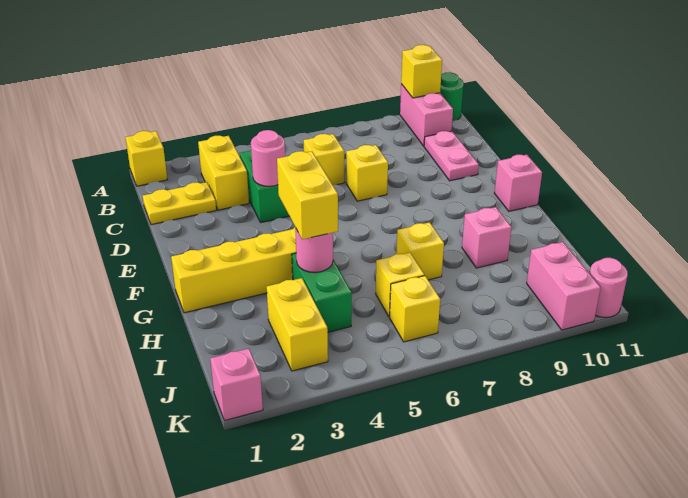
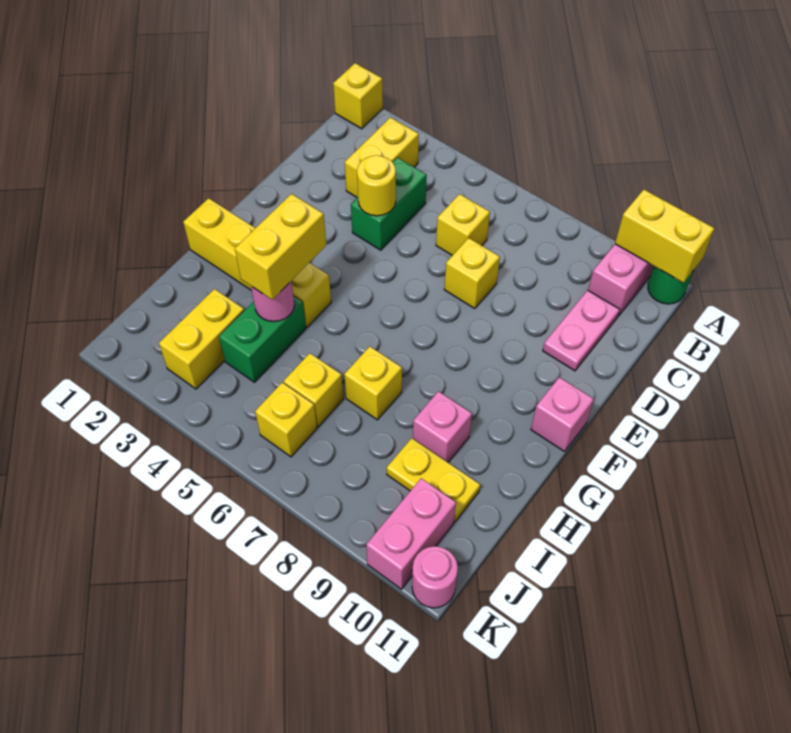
yellow brick A10 level 2 -> yellow brick A10:A11 level 2
yellow plate C1:C2 level 1 -> yellow plate I9:I10 level 1
pink round brick D4 level 2 -> yellow round brick D4 level 2
pink brick K1 level 1 -> none

